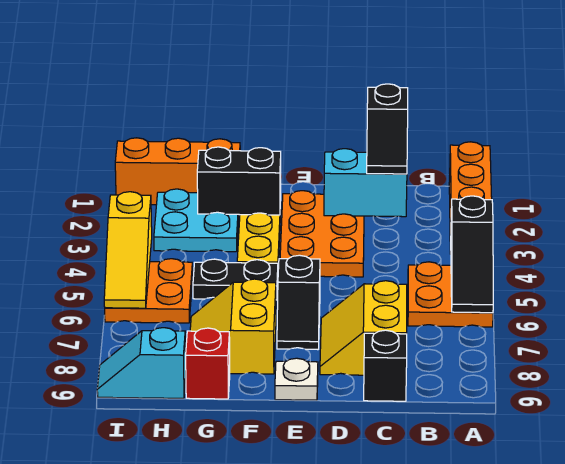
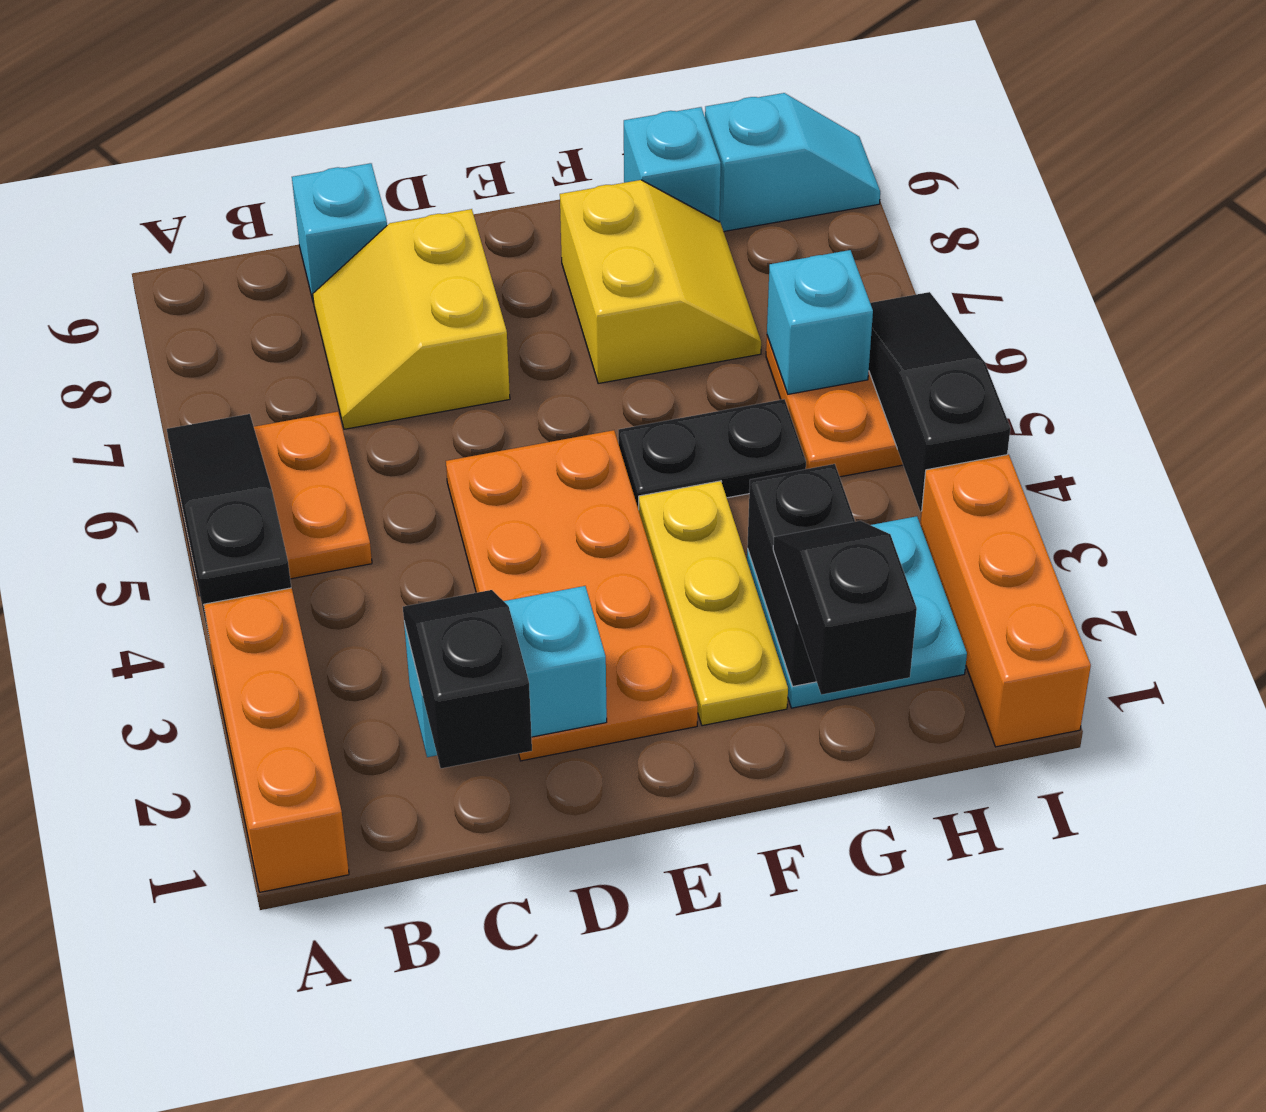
yellow slope C7:D8 level 1 top C -> yellow slope C7:D8 level 1 top D
black brick C9 level 1 -> cyan brick C9 level 1
orange plate D2:E4 level 1 -> orange plate D2:E5 level 1
black slope E6:E7 level 1 top 6 -> black slope G1:G2 level 3 top 1
white plate E9 level 1 -> none
black brick F2:G2 level 2 -> black brick G2:G3 level 2
orange brick G1:I1 level 1 -> orange brick I1:I3 level 1
red brick G9 level 1 -> cyan brick G9 level 1
none -> cyan brick H6 level 2
yellow slope I4:I6 level 2 top 4 -> black slope I4:I6 level 2 top 4

